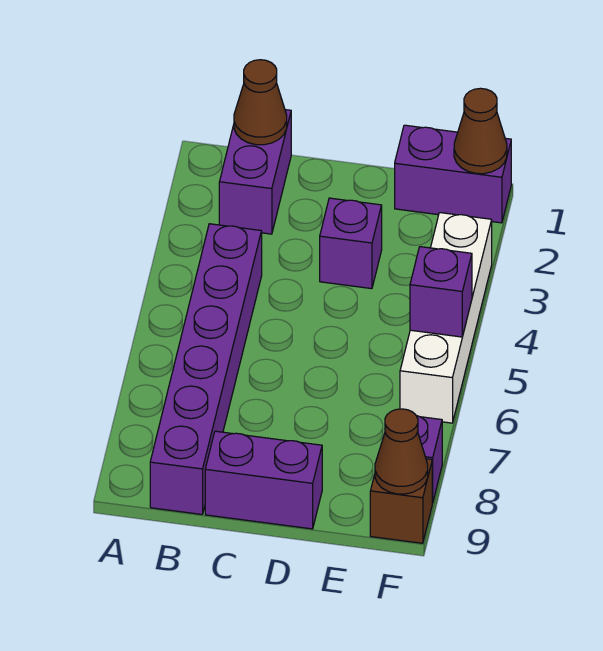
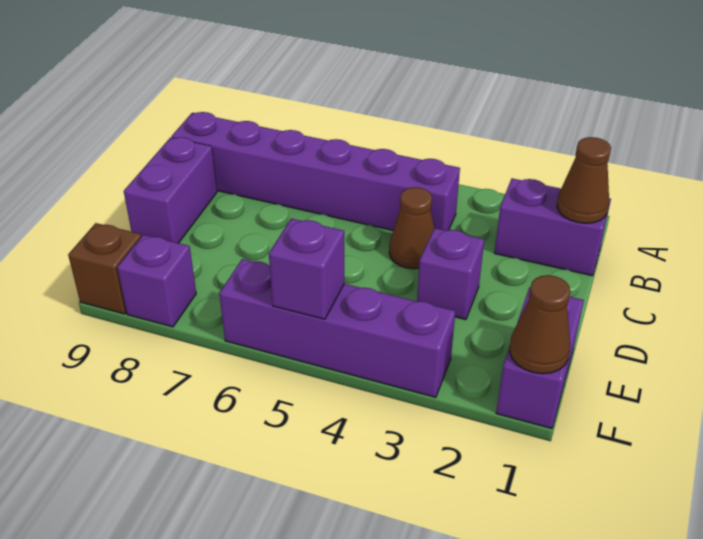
white brick F3:F6 level 1 -> purple brick F3:F6 level 1
brown cone F9 level 2 -> brown cone C4 level 1

